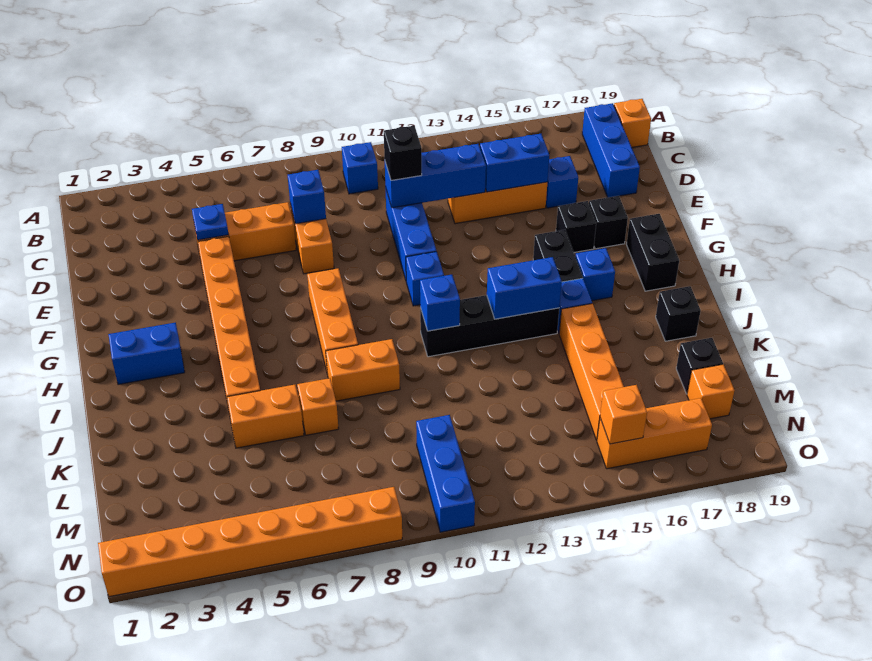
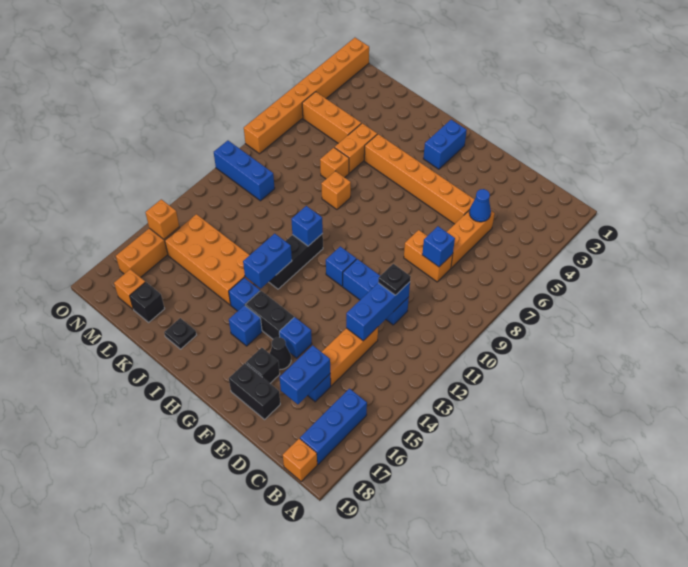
blue brick B10 level 1 -> blue brick F15 level 1
blue brick B18:D18 level 1 -> blue brick B16:B18 level 1
blue plate D5 level 2 -> blue cone D5 level 2
black brick D11 level 3 -> black plate D11 level 3
blue brick D14:D15 level 2 -> blue brick D16:D17 level 2
black brick F16 level 1 -> black cone F16 level 1
orange brick G8:I8 level 1 -> orange brick L5:N5 level 1
black brick G18:H18 level 1 -> black brick E18:F18 level 1
black brick I11:I14 level 1 -> black brick I11:I13 level 1
orange brick J8:J9 level 1 -> orange brick J8 level 1
orange brick J15:M15 level 1 -> orange brick J14:M15 level 1
black brick J18 level 1 -> black plate J18 level 1

